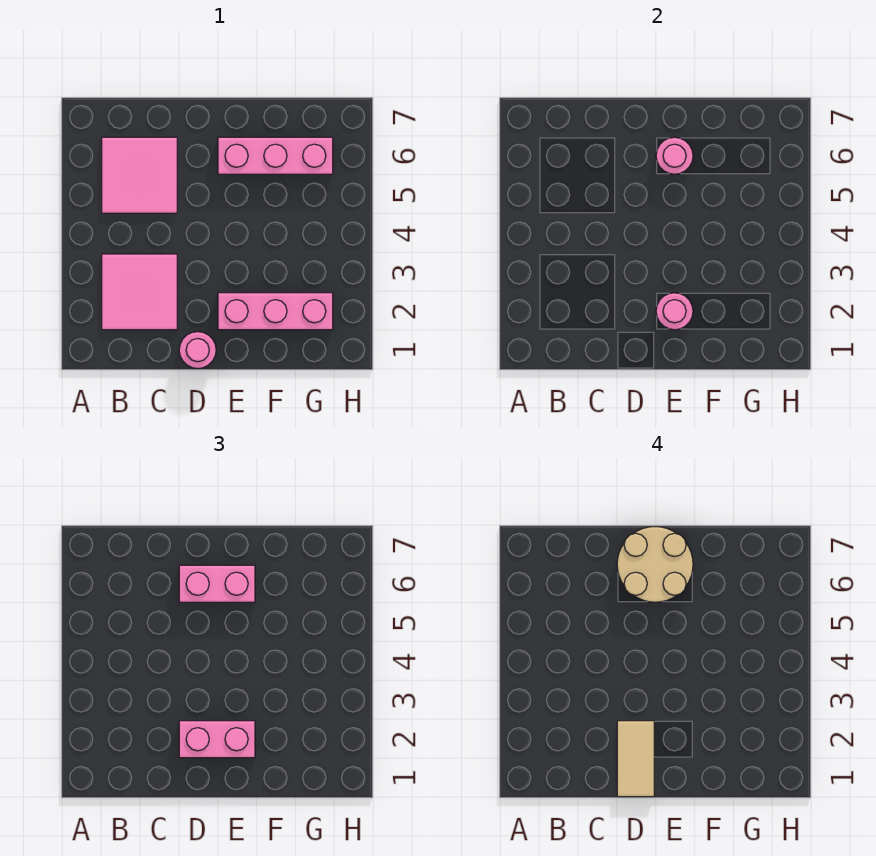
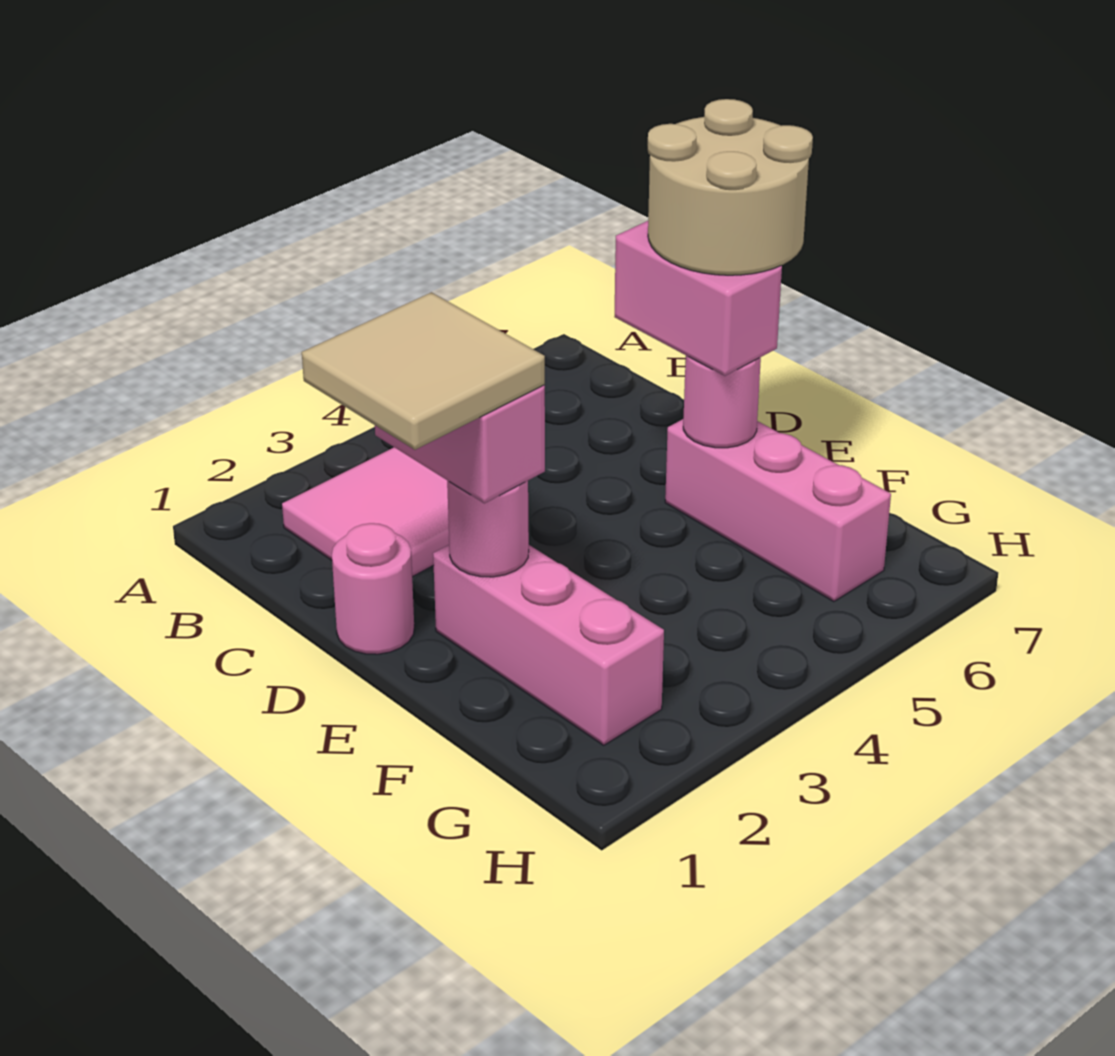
pink tile B5:C6 level 1 -> none
tan tile D1:D2 level 4 -> tan tile D1:E2 level 4

